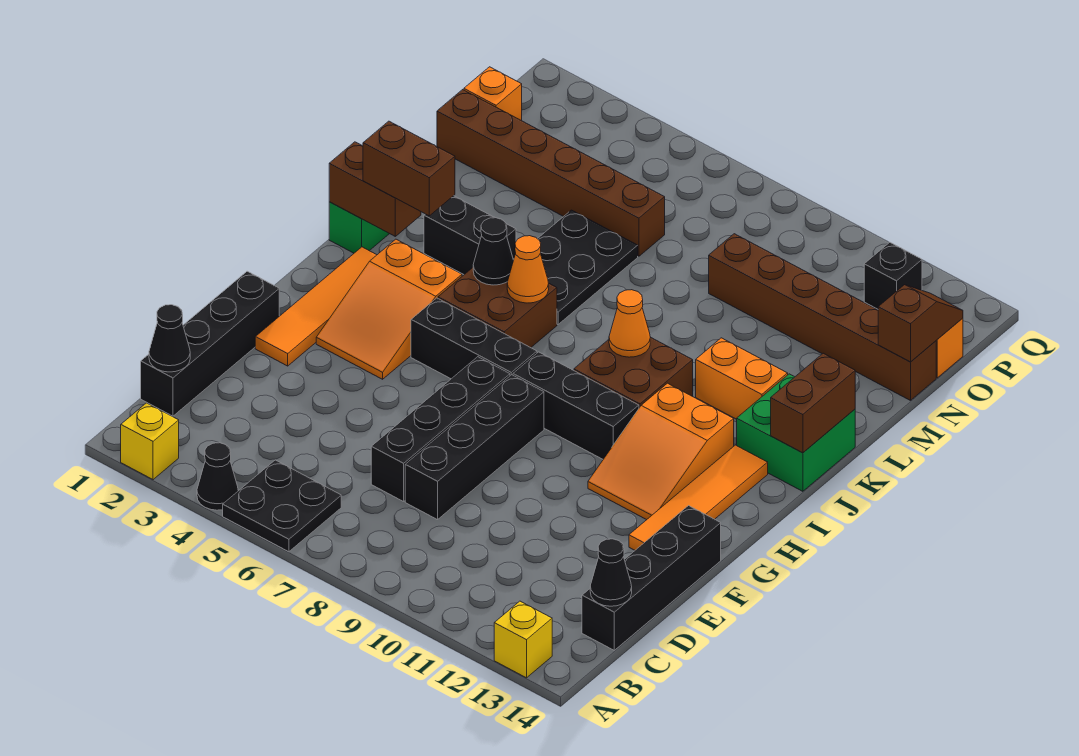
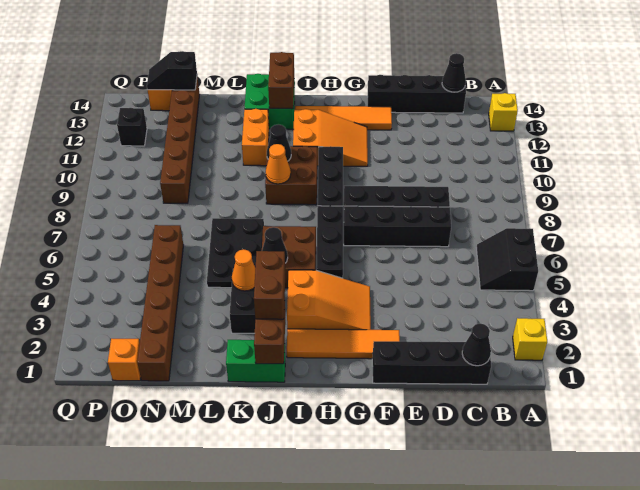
black cone A4 level 1 -> black cone J10 level 2
black plate A5:B6 level 1 -> black slope A5:B6 level 1 top A
orange cone J6 level 2 -> orange cone K4 level 2
brown brick J14:K14 level 2 -> brown brick J13:J14 level 2
black plate K5:M6 level 1 -> black plate K5:L7 level 1
brown slope N14:O14 level 2 top N -> black slope N14:O14 level 2 top N

